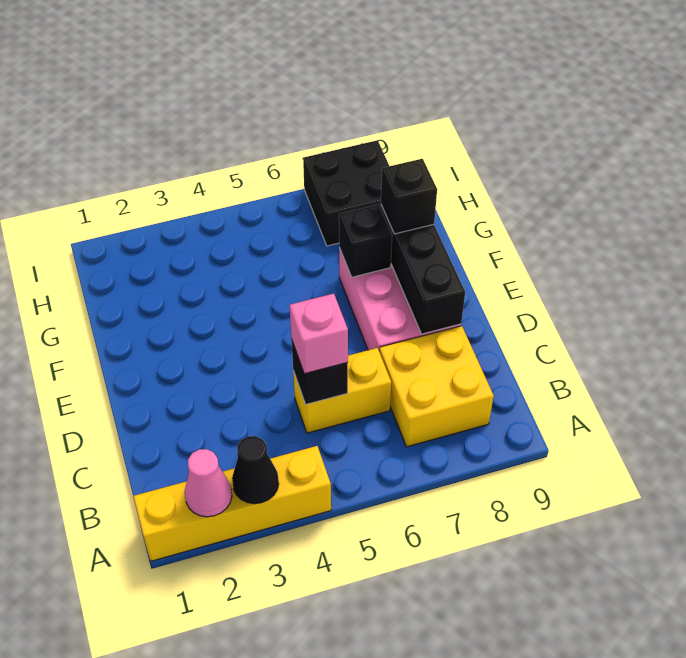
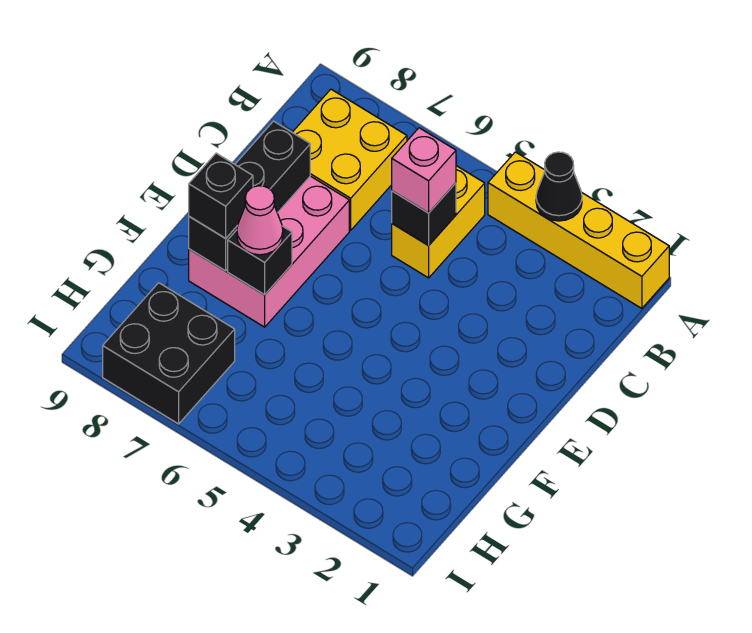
pink cone A2 level 2 -> pink cone F7 level 3
yellow brick C5:C6 level 1 -> yellow brick B5:C5 level 1

